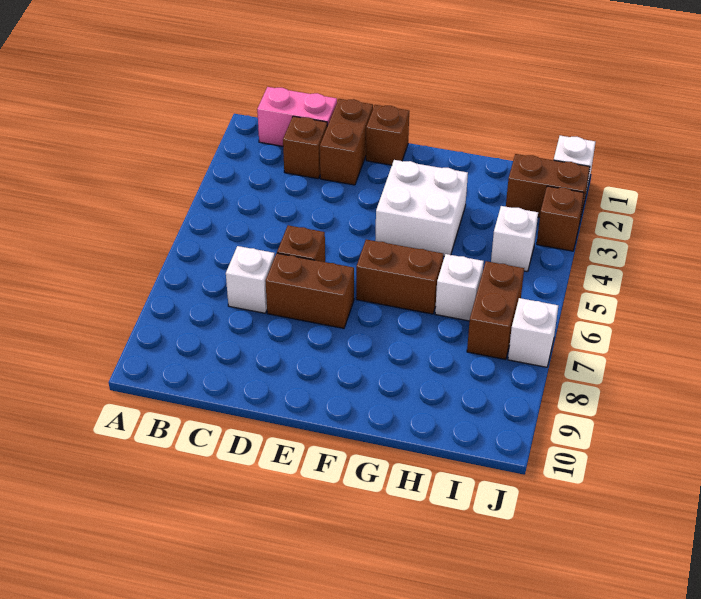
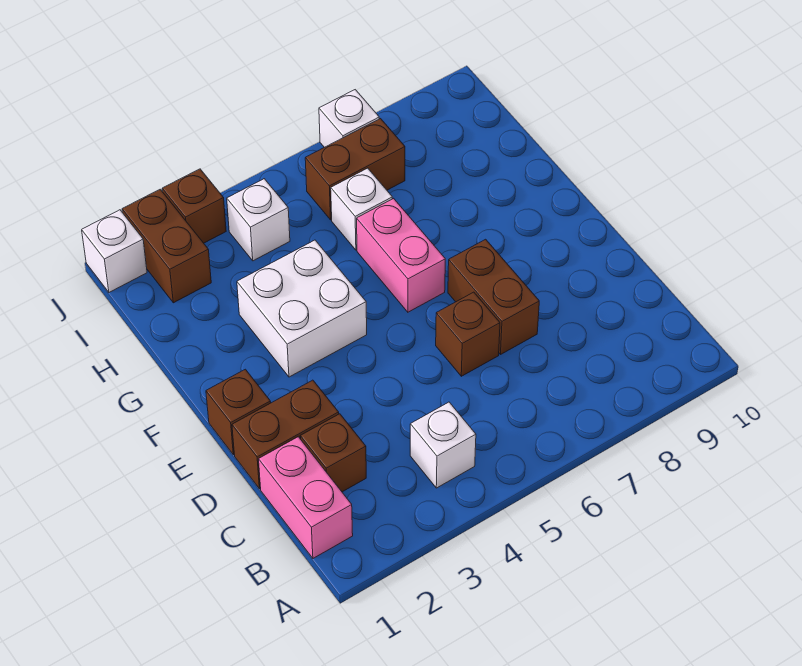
white brick C7 level 1 -> white brick B4 level 1
brown brick F6:G6 level 1 -> pink brick F6:G6 level 1

